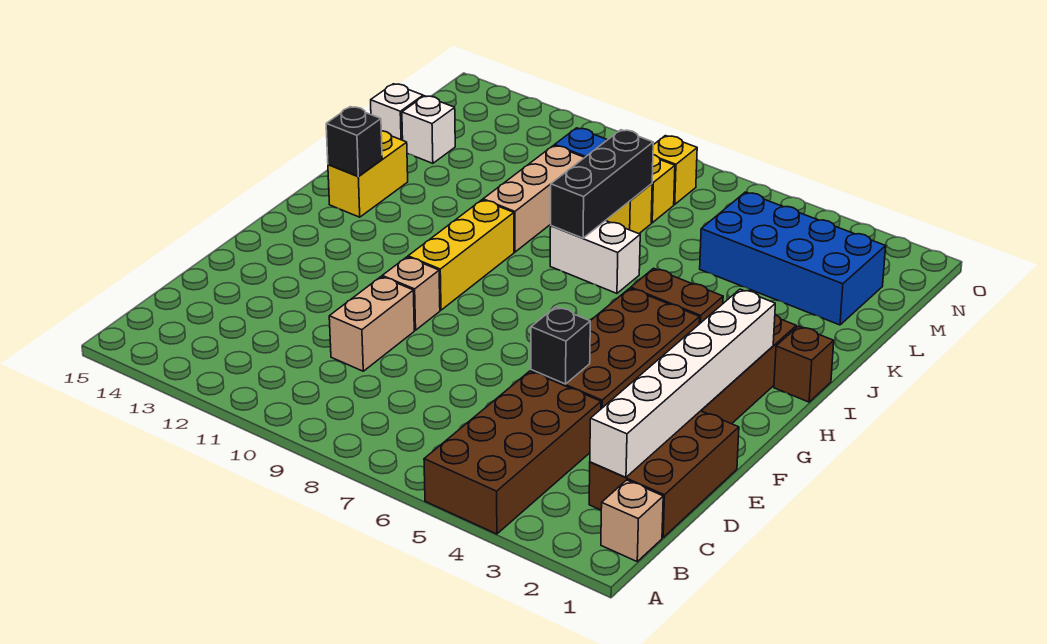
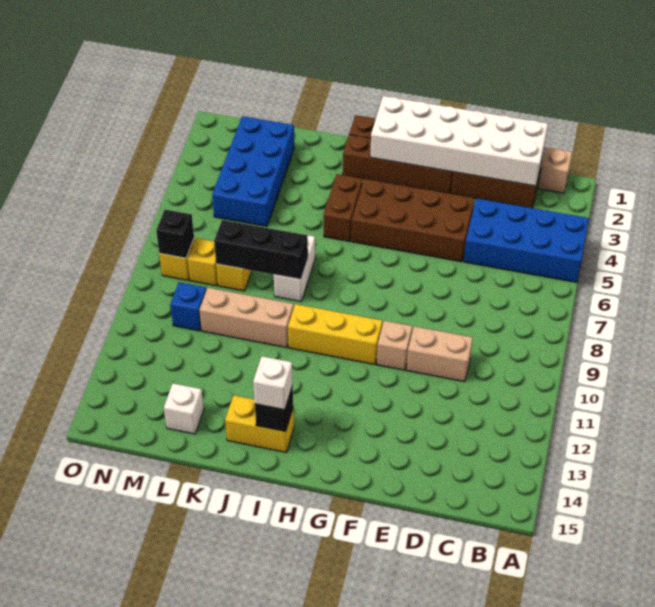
brown brick A4:D5 level 1 -> blue brick A4:D5 level 1
white brick C2:H2 level 2 -> white brick C1:H2 level 2
black brick E5 level 2 -> black brick N8 level 2
white brick L15 level 1 -> white brick I14 level 3

